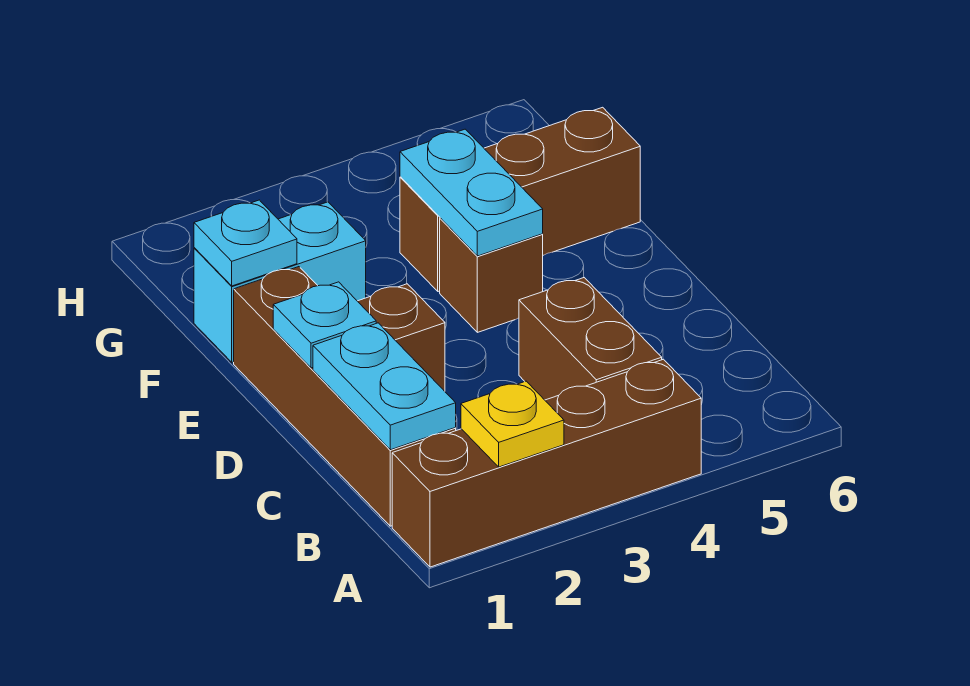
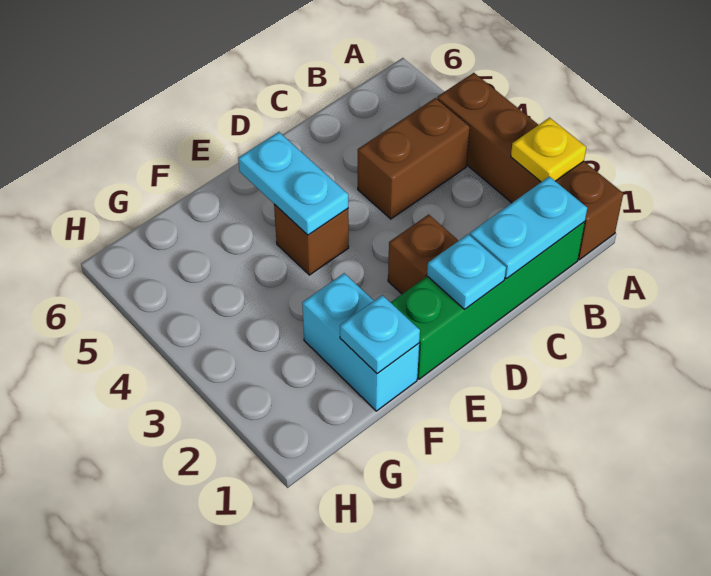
brown brick B1:E1 level 1 -> green brick B1:E1 level 1
cyan plate E4:F4 level 2 -> cyan plate E4:E5 level 2
brown brick F4:F6 level 1 -> none

